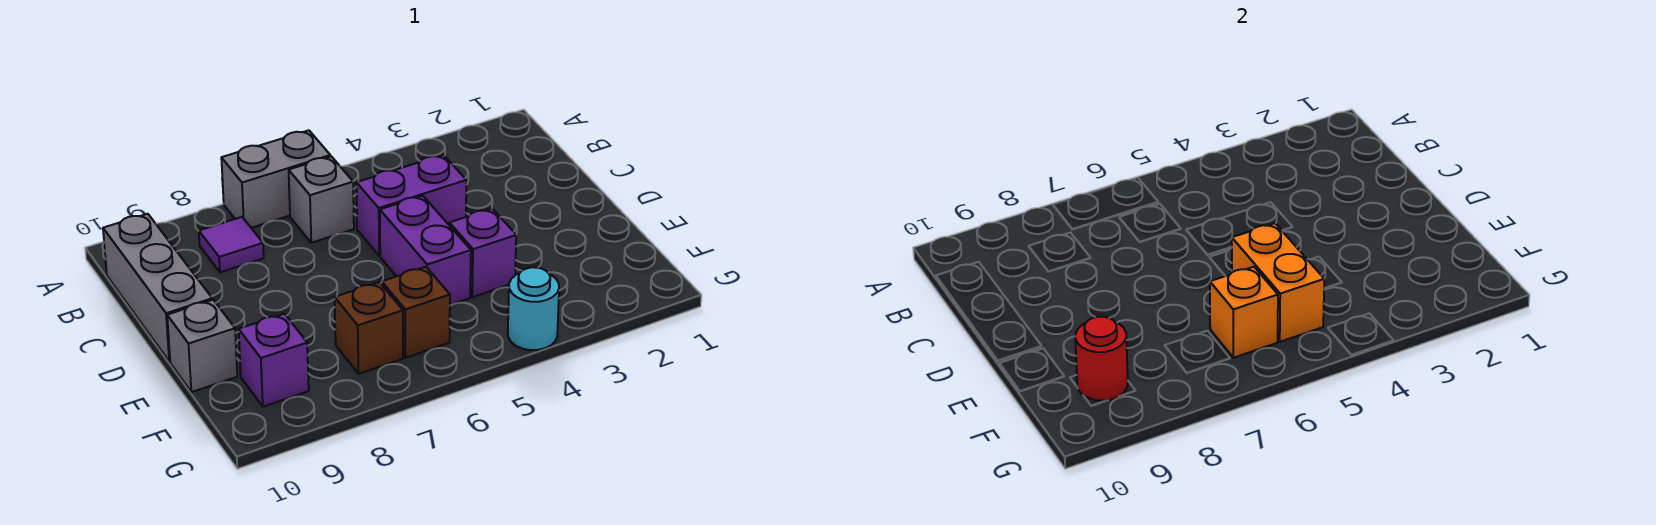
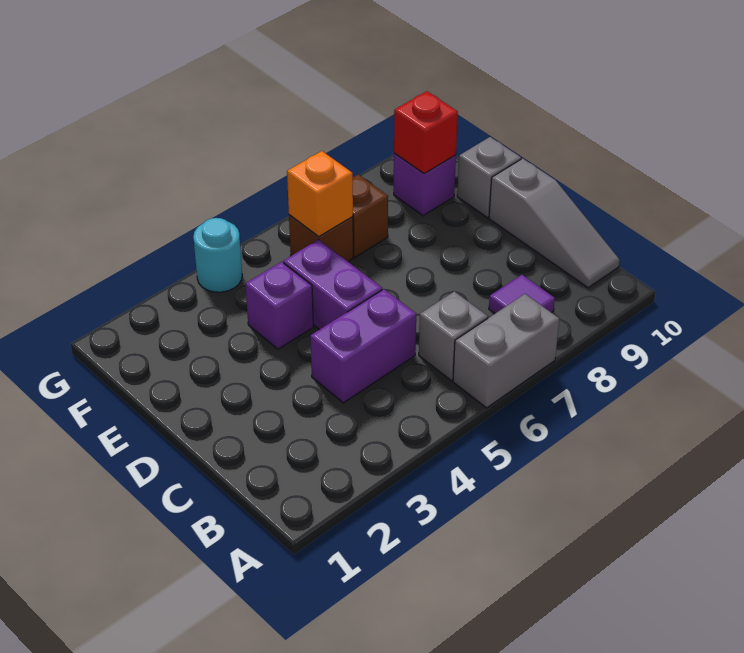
grey brick B10:D10 level 1 -> grey slope B10:D10 level 1 top D
orange brick E5:F5 level 2 -> none
red round brick F9 level 2 -> red brick F9 level 2

